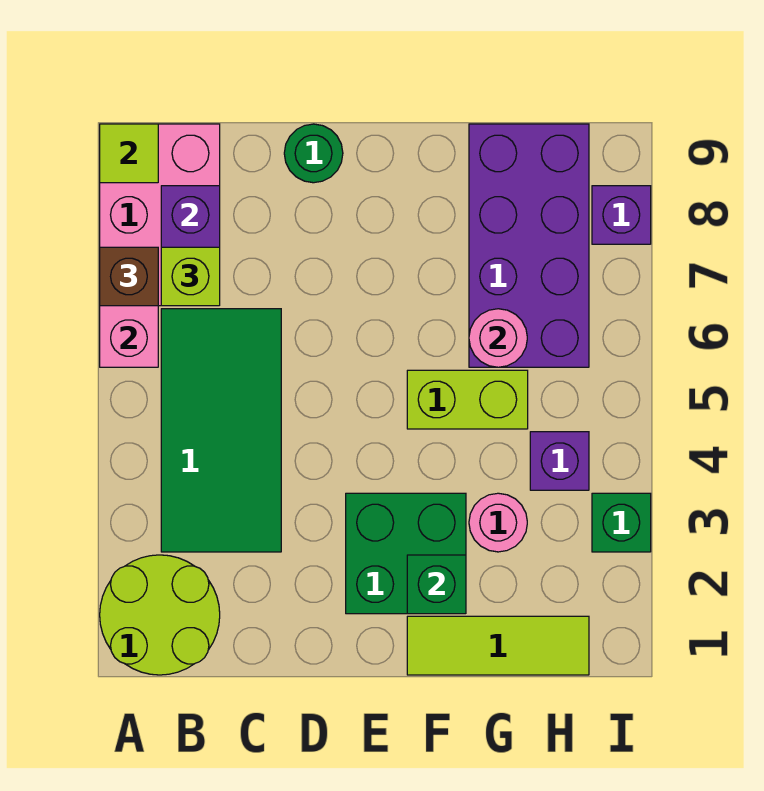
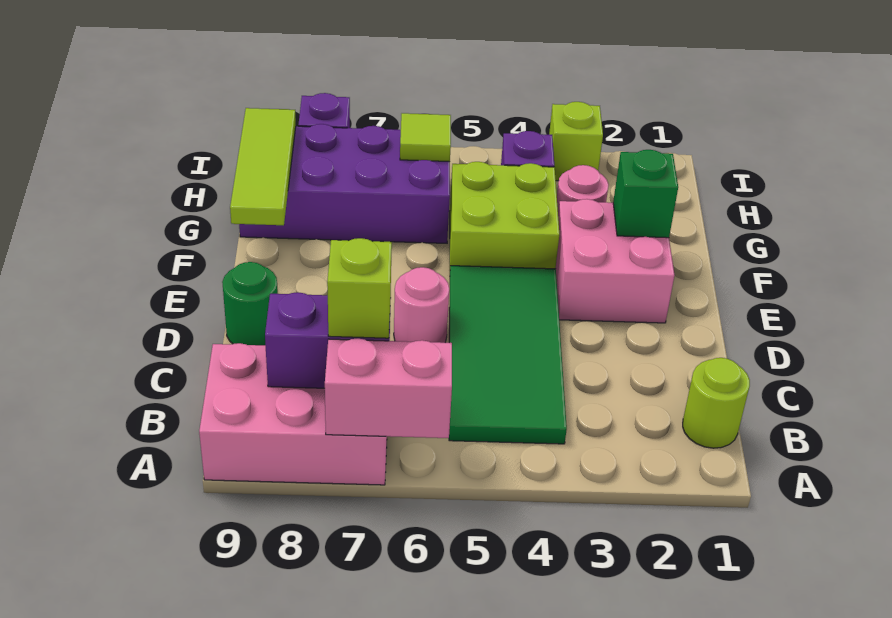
lime round brick A1:B2 level 1 -> lime round brick B1 level 1
brown brick A7 level 3 -> none
lime tile A9 level 2 -> lime tile H6 level 2
green tile B3:C6 level 1 -> green tile B4:E5 level 1
green brick E2:F3 level 1 -> pink brick E2:F3 level 1
lime tile F1:H1 level 1 -> lime tile F9:H9 level 2
lime brick F5:G5 level 1 -> lime brick F4:G5 level 1
pink round brick G6 level 2 -> pink round brick D6 level 1
green brick I3 level 1 -> lime brick I3 level 1

